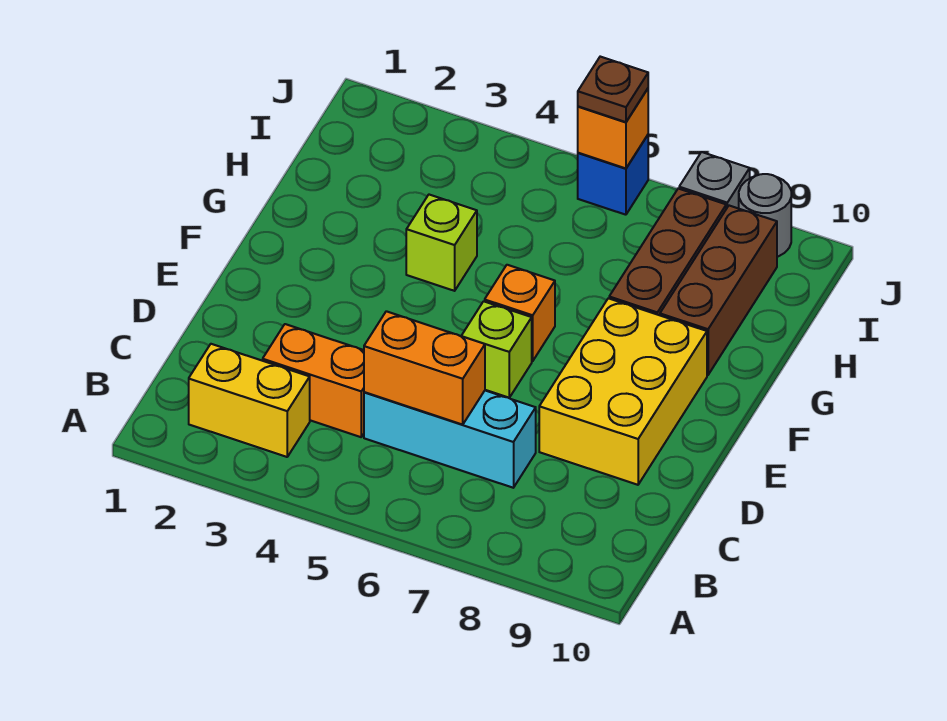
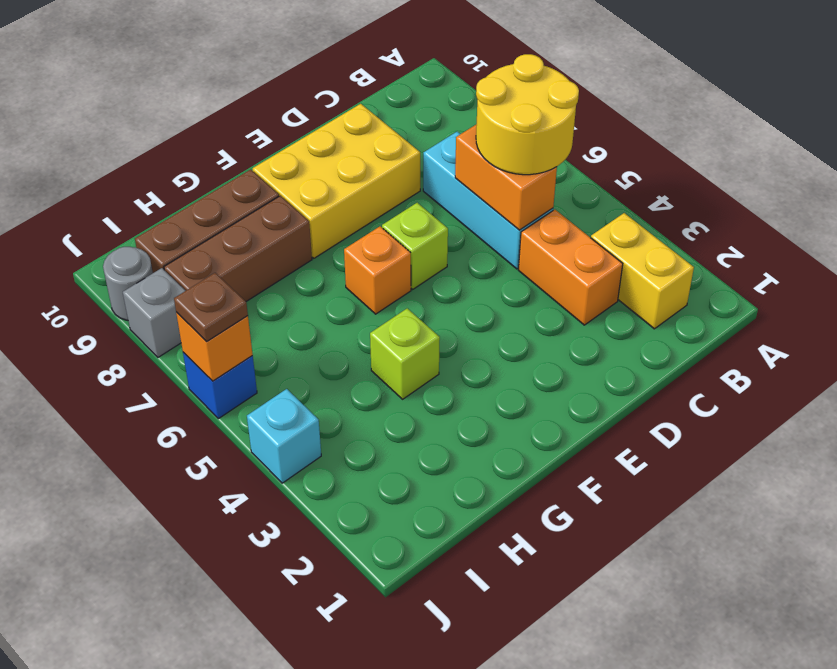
none -> yellow round brick B5:C6 level 3
none -> cyan brick J4 level 1

